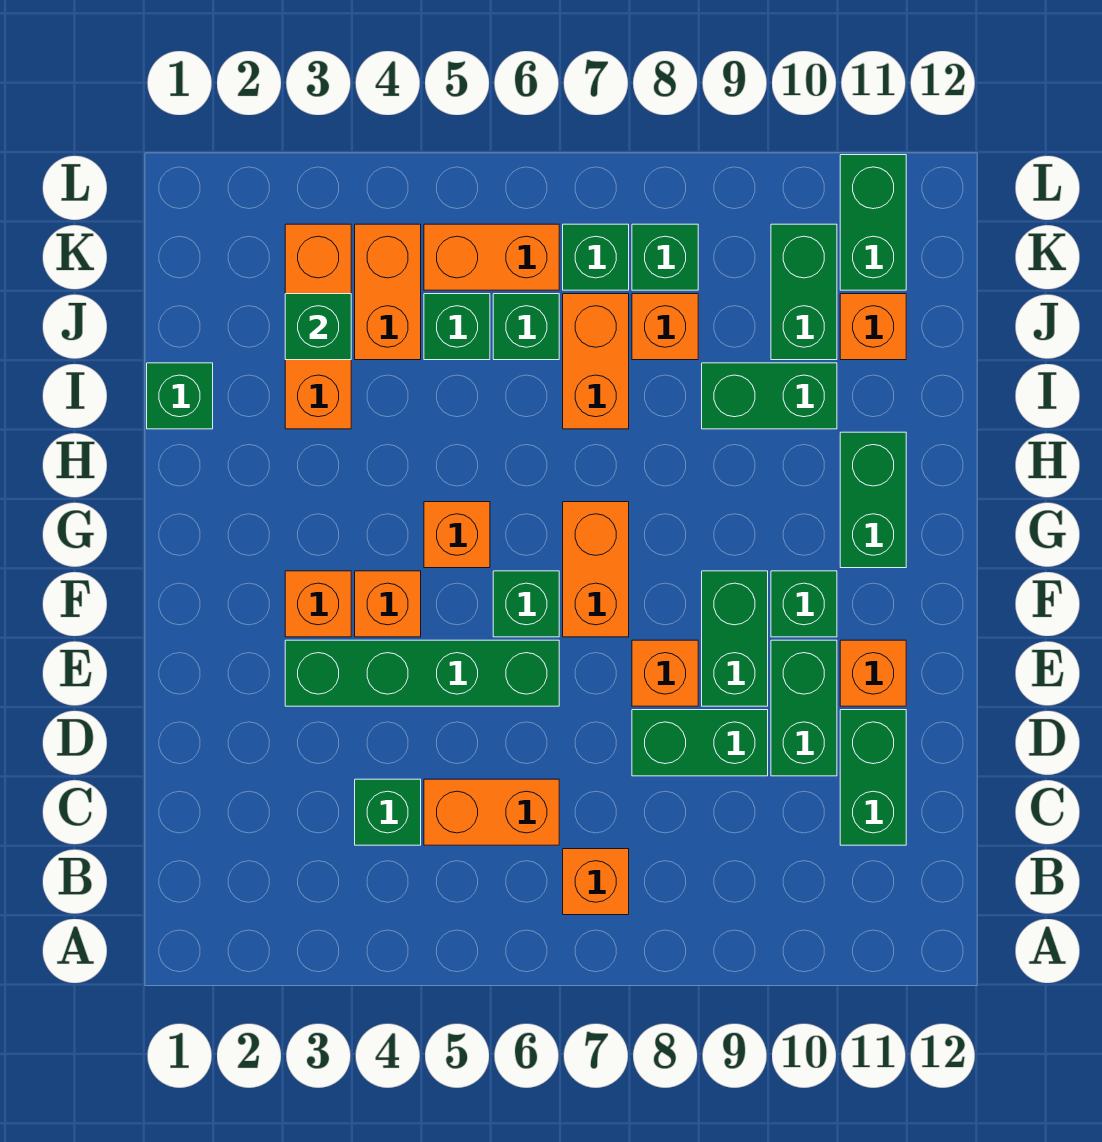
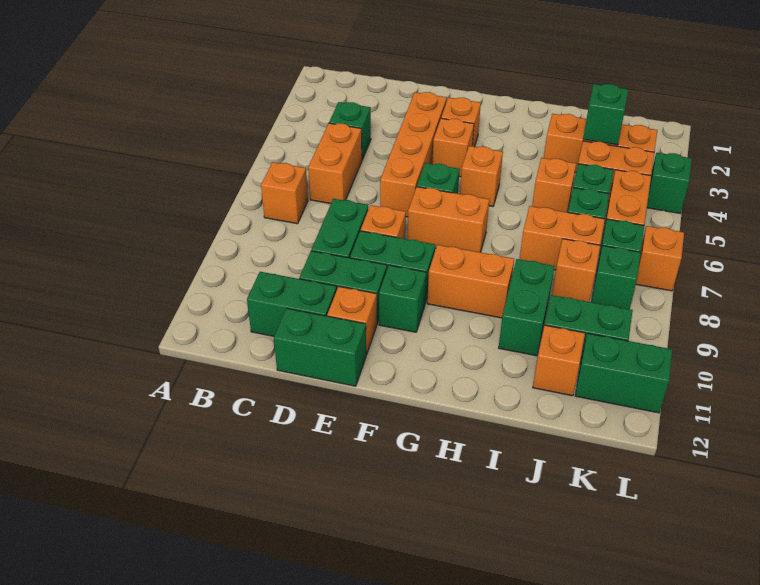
green brick E3:E6 level 1 -> orange brick E3:E6 level 1
none -> orange brick G9:H9 level 1
green brick G11:H11 level 1 -> green brick D12:E12 level 1
green brick I1 level 1 -> green brick L4 level 1
none -> orange brick I5 level 1
none -> orange brick L7 level 1

